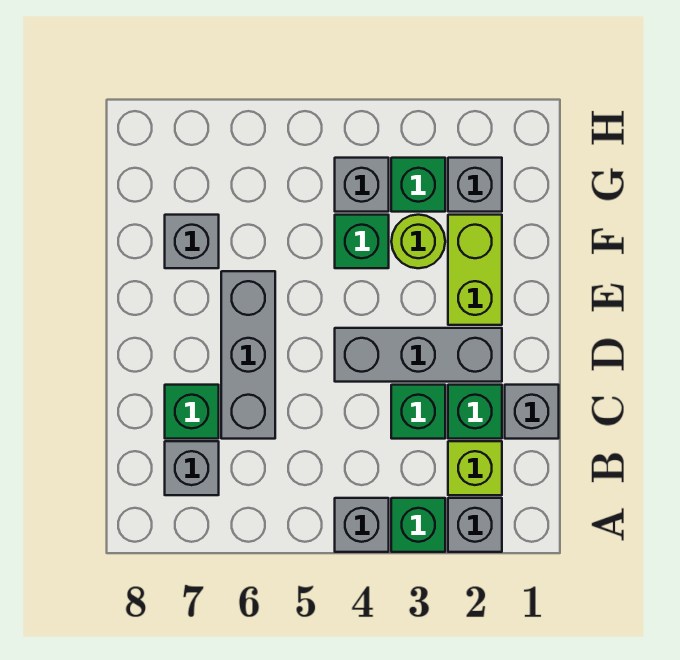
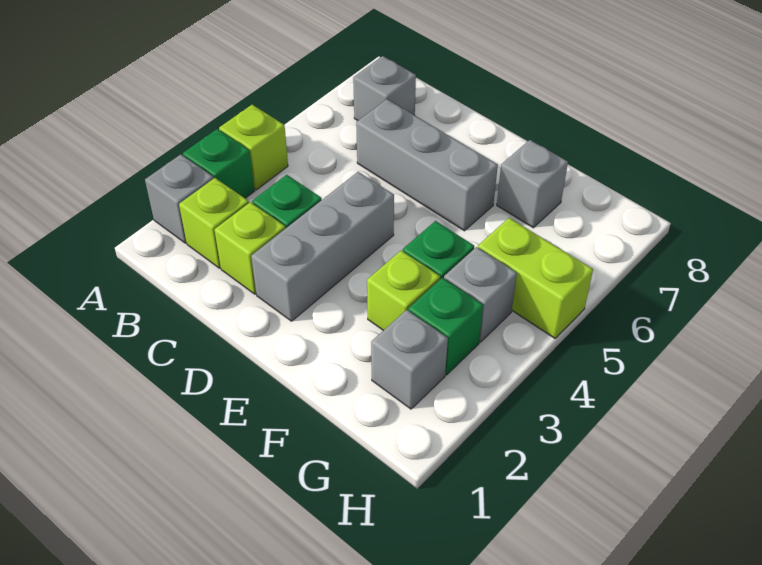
grey brick A4 level 1 -> lime brick A4 level 1
grey brick C1 level 1 -> none
green brick C2 level 1 -> lime brick C2 level 1
green brick C7 level 1 -> none
lime brick E2:F2 level 1 -> lime brick G5:H5 level 1
lime round brick F3 level 1 -> lime brick F3 level 1

